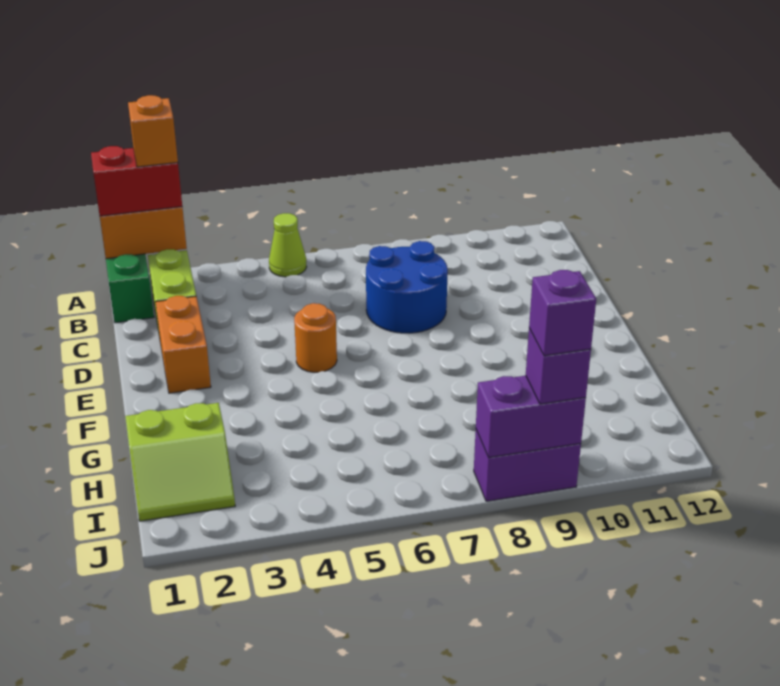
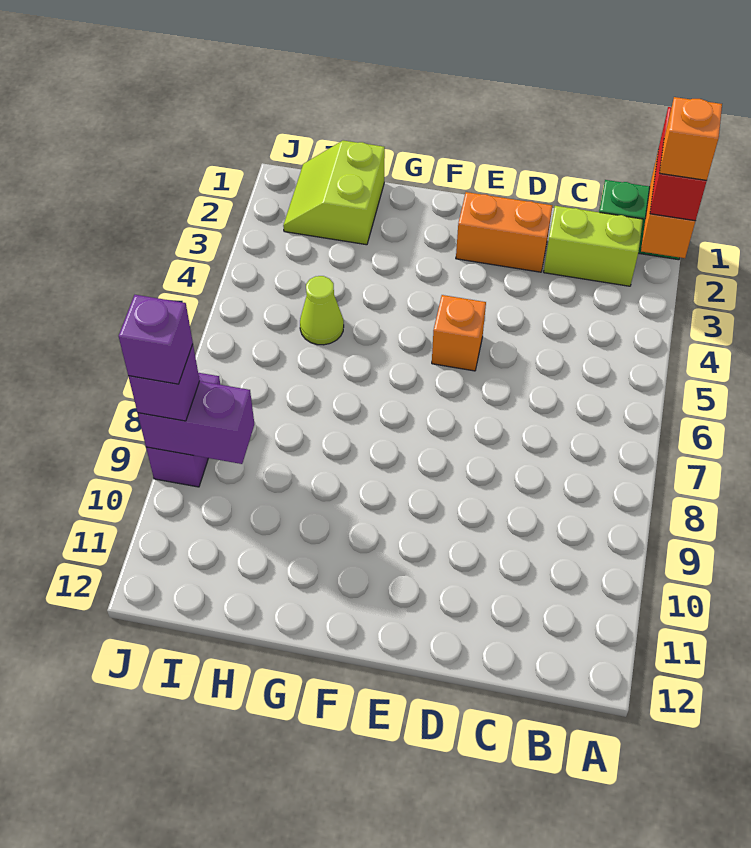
lime cone A5 level 1 -> lime cone H5 level 1
blue round brick C7:D8 level 1 -> none
orange round brick E5 level 1 -> orange brick E5 level 1
purple brick J8:J9 level 2 -> purple brick I9:J9 level 2

